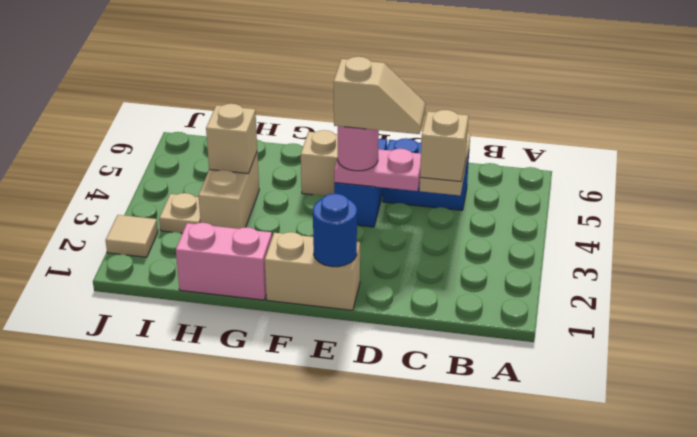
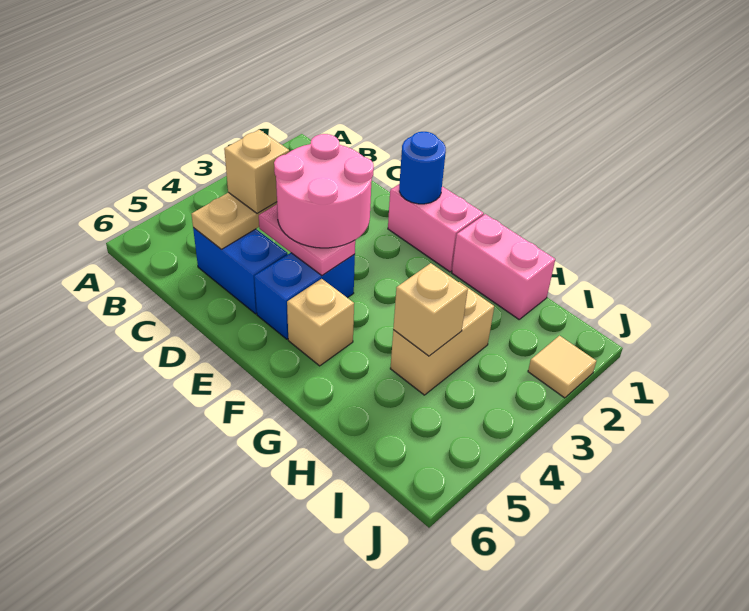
tan slope D4:E4 level 4 top E -> none
tan brick E1:F1 level 1 -> pink brick E1:F1 level 1
pink round brick E4 level 3 -> pink round brick D3:E4 level 3
tan plate I3 level 1 -> none

